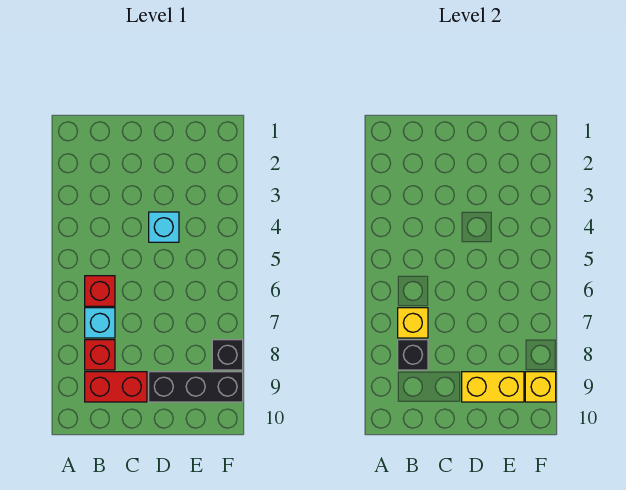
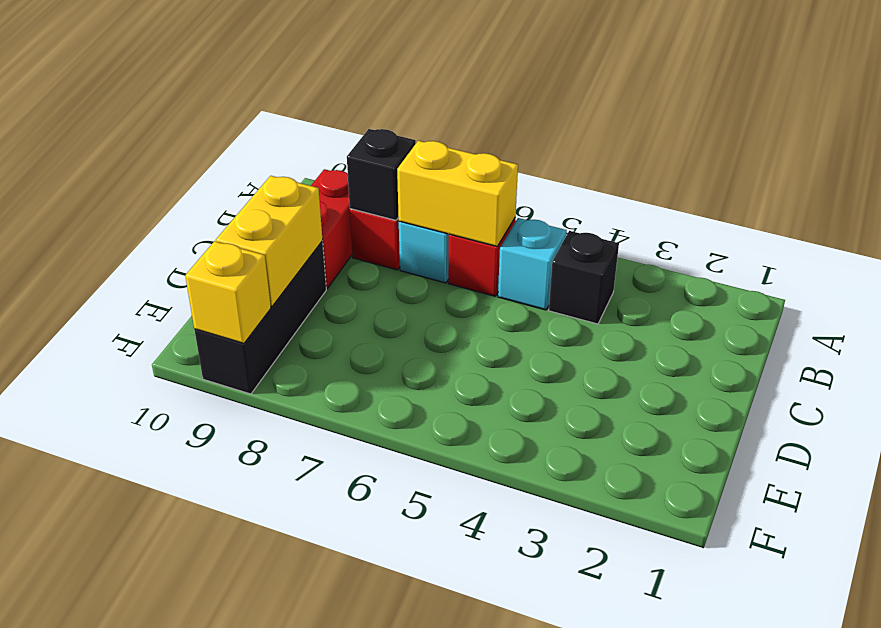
yellow brick B7 level 2 -> yellow brick B6:B7 level 2
cyan brick D4 level 1 -> cyan brick B5 level 1
black brick F8 level 1 -> black brick B4 level 1

